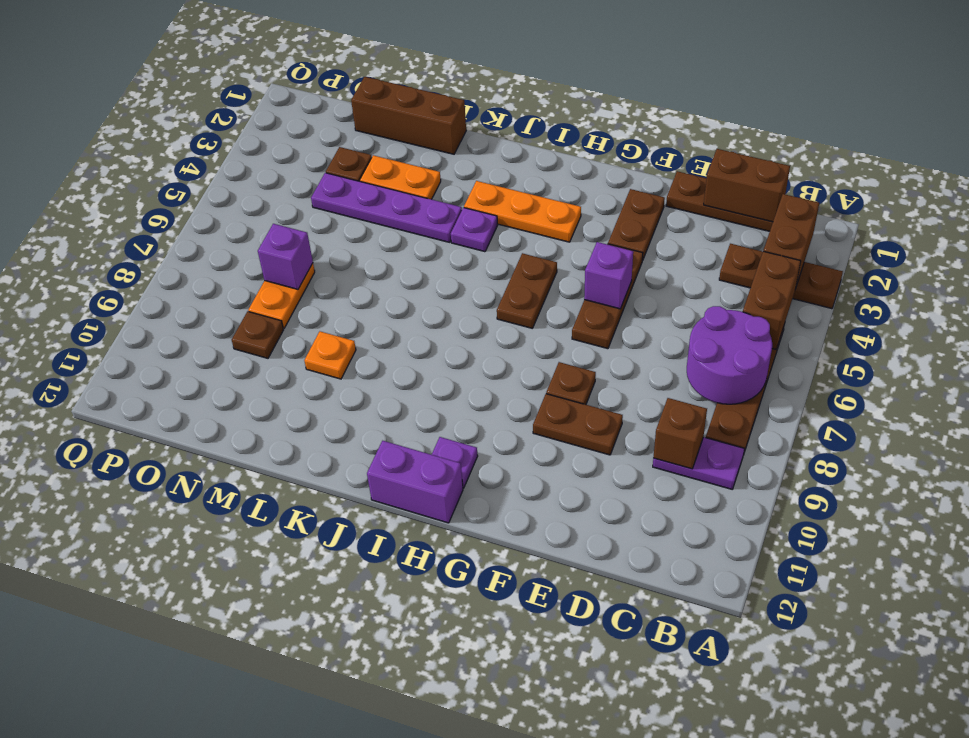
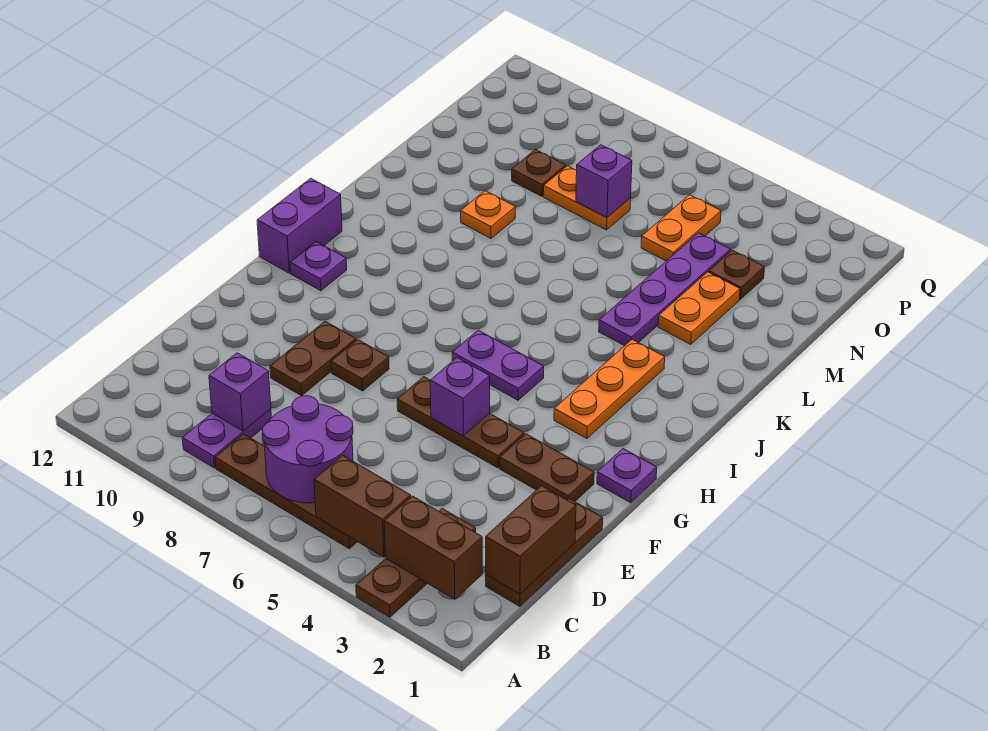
brown brick C9 level 2 -> purple brick C9 level 2
brown plate H5:H6 level 1 -> purple plate H5:H6 level 1
purple plate J4 level 1 -> purple plate G1 level 1
brown brick L1:N1 level 1 -> none
none -> orange plate N5:O5 level 1

